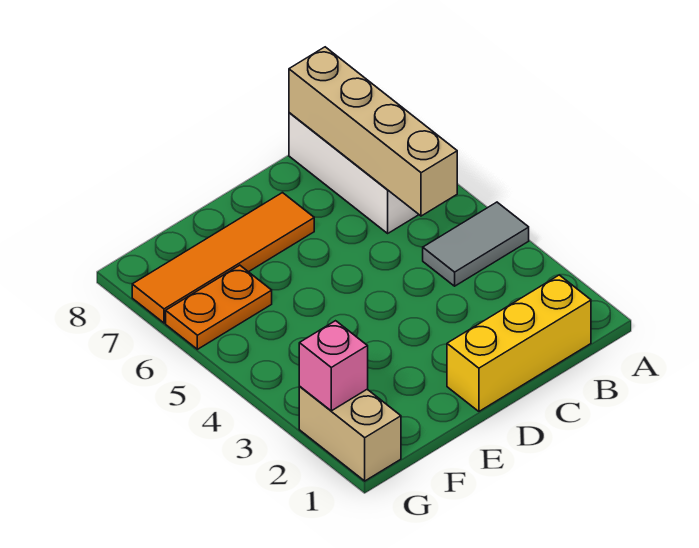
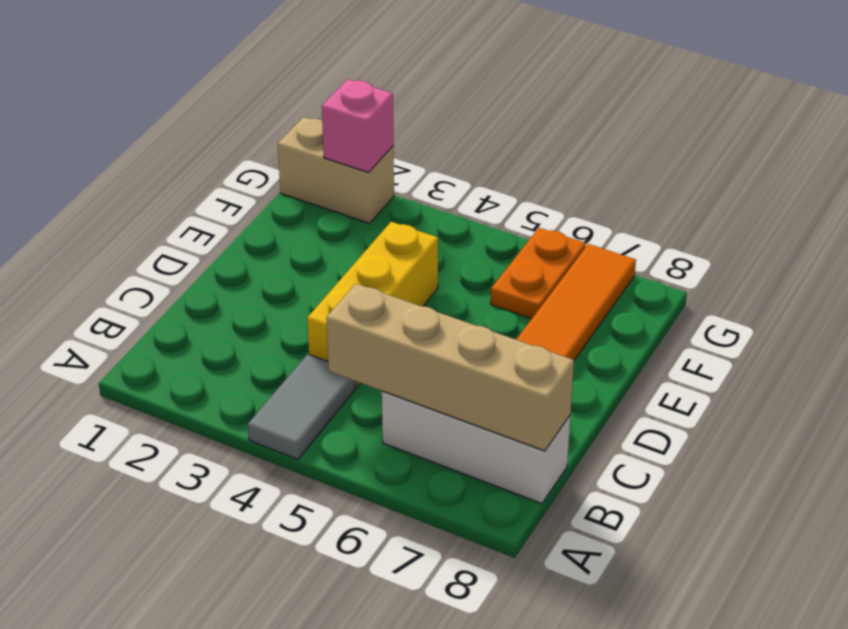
yellow brick B1:D1 level 1 -> yellow brick C4:E4 level 1

